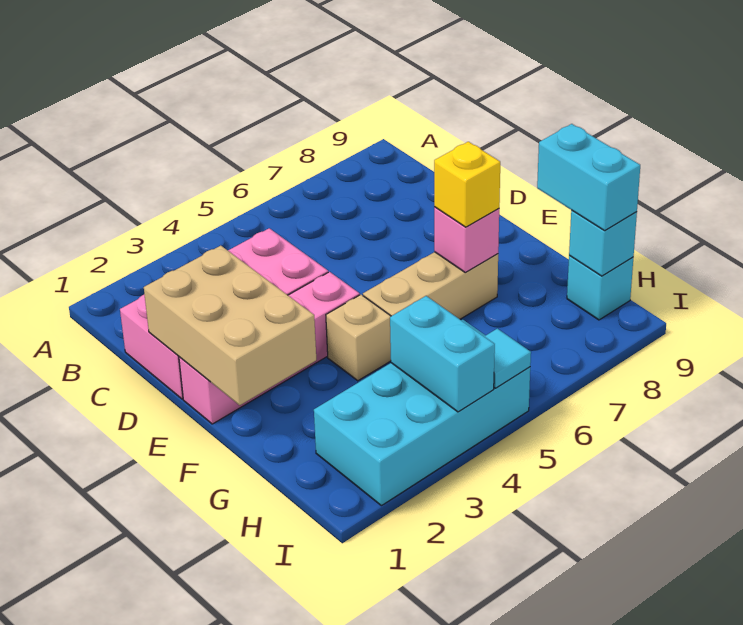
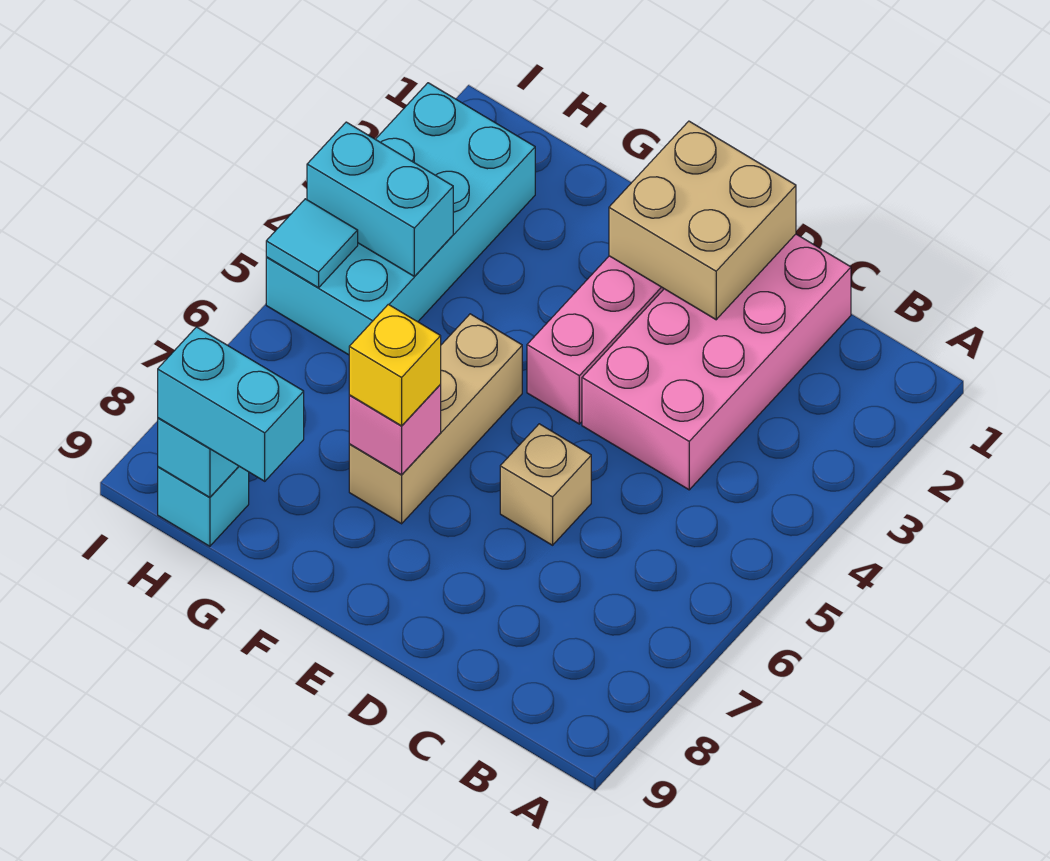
tan brick D1:F2 level 2 -> tan brick D1:E2 level 2
tan brick F4 level 1 -> tan brick D6 level 1

